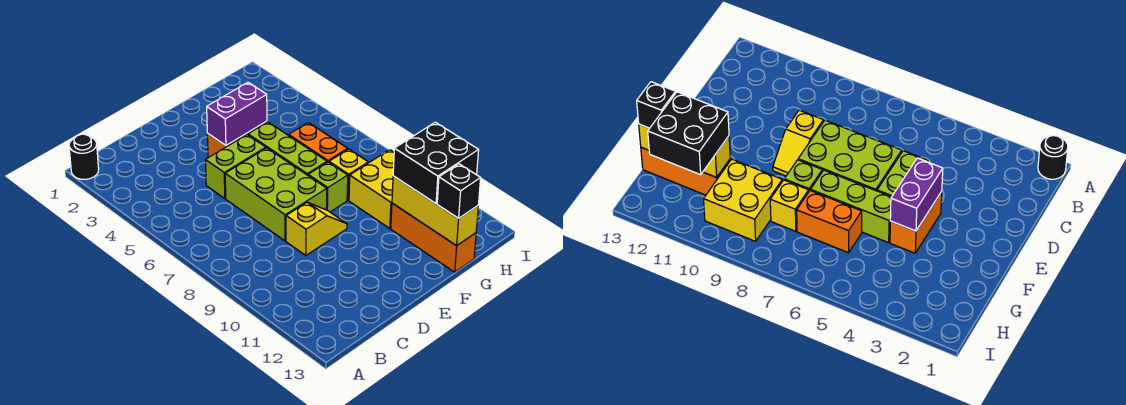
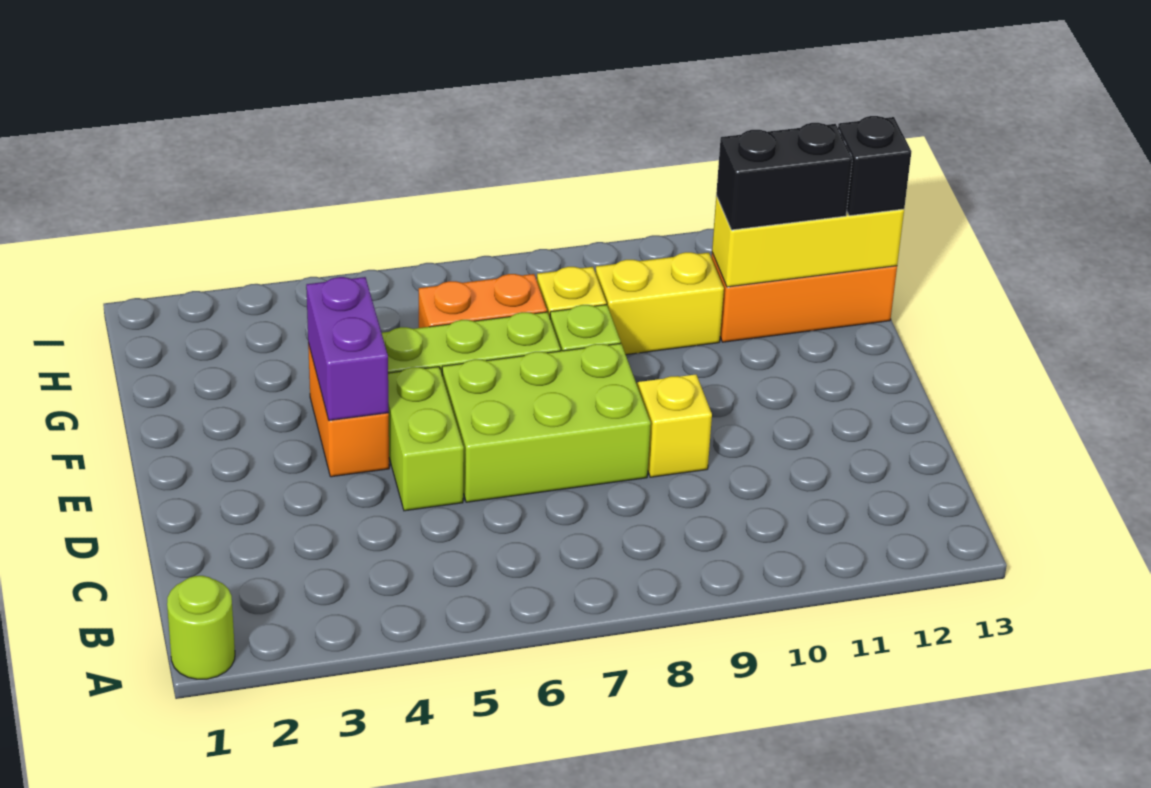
black round brick A1 level 1 -> lime round brick A1 level 1
yellow brick G9:H10 level 1 -> yellow brick G9:G10 level 1
black brick G11:H12 level 3 -> black brick G11:G12 level 3

